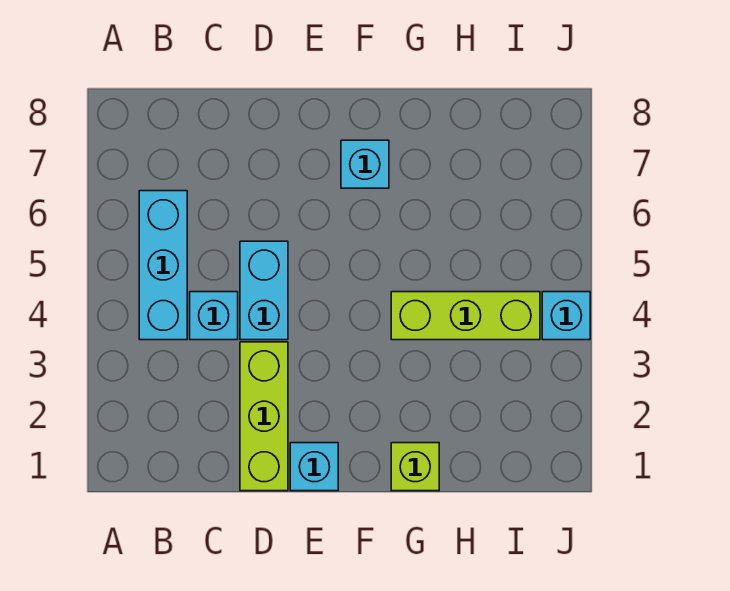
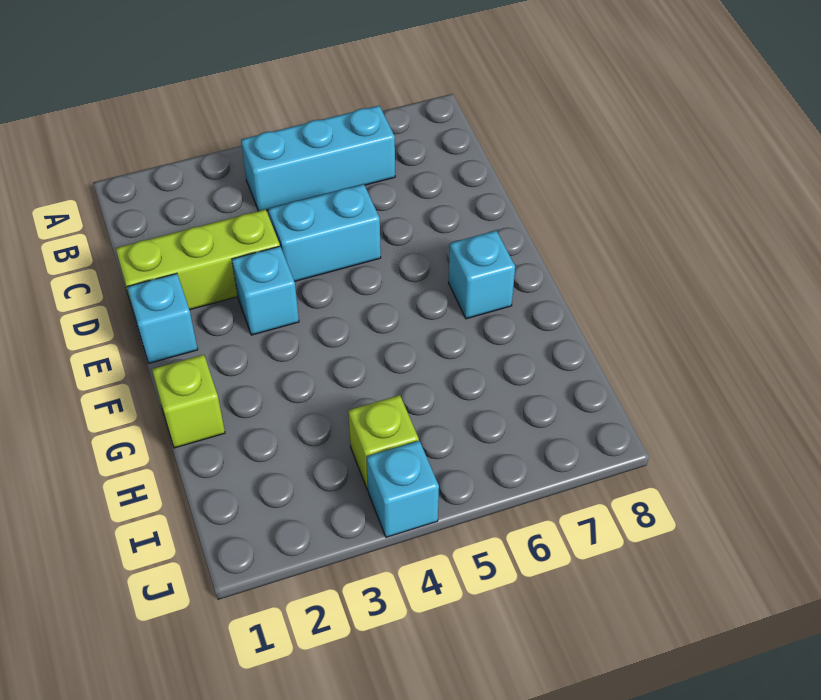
cyan brick C4 level 1 -> cyan brick E3 level 1
lime brick G4:I4 level 1 -> lime brick I4 level 1

